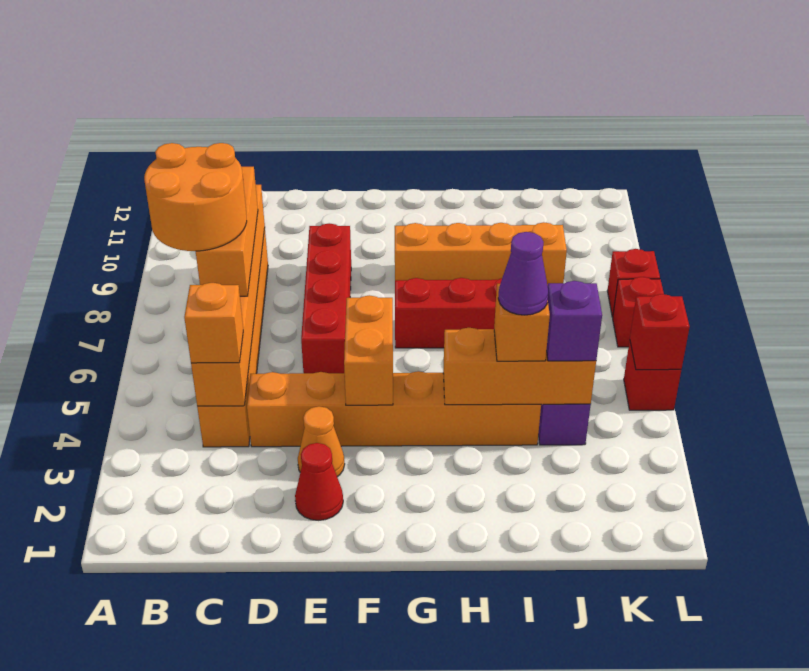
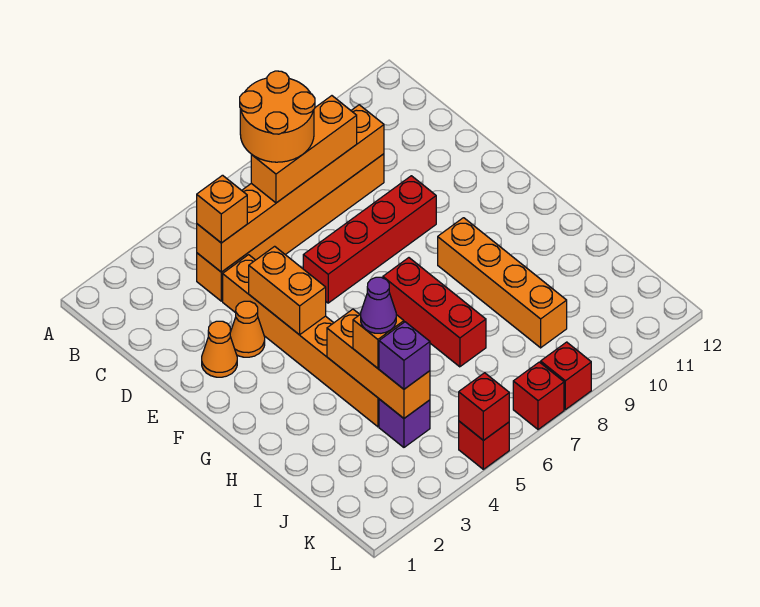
red cone E2 level 1 -> orange cone E2 level 1
orange brick F4:F5 level 2 -> orange brick E4:F4 level 2

